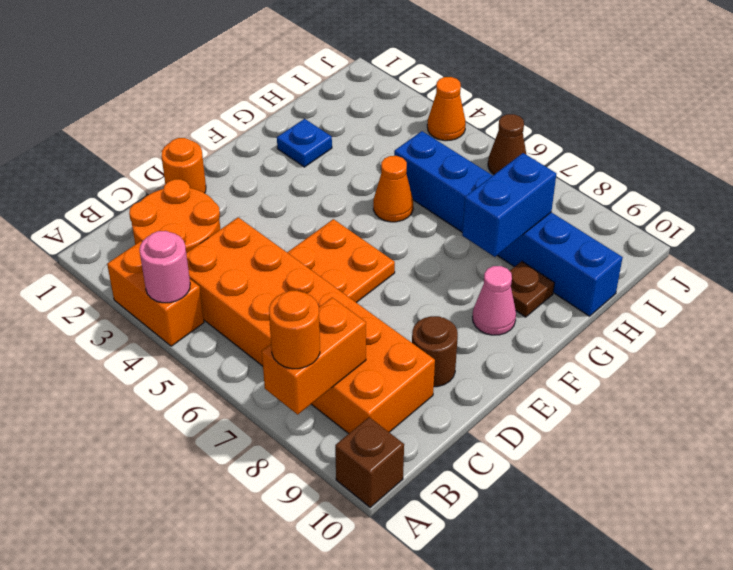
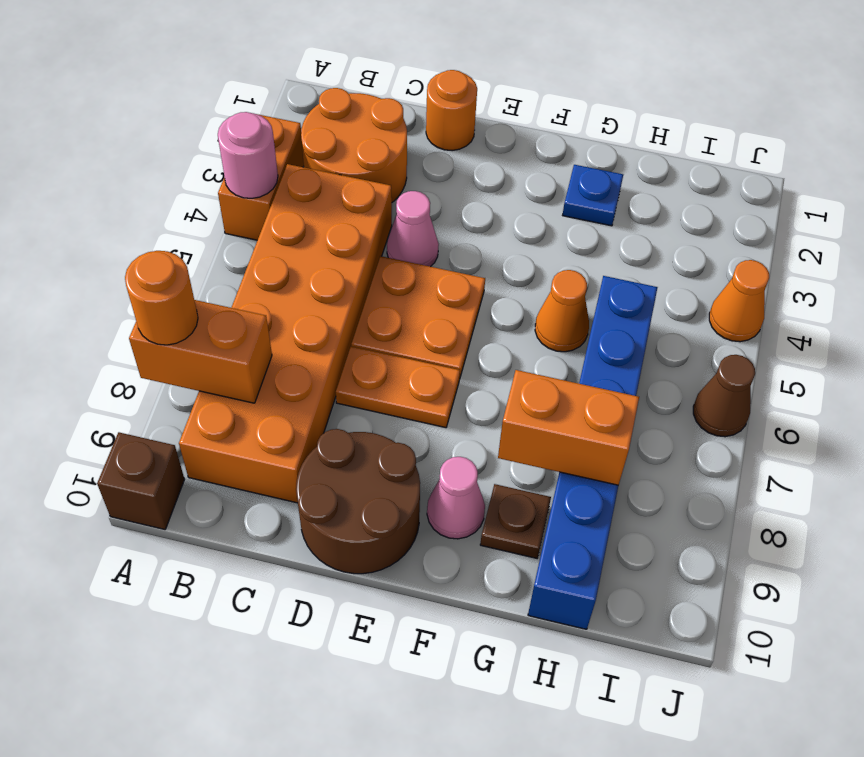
none -> pink cone D4 level 1
none -> orange plate D7:E7 level 1
brown round brick D9 level 1 -> brown round brick D9:E10 level 1
blue brick G8:H8 level 2 -> orange brick G8:H8 level 2

